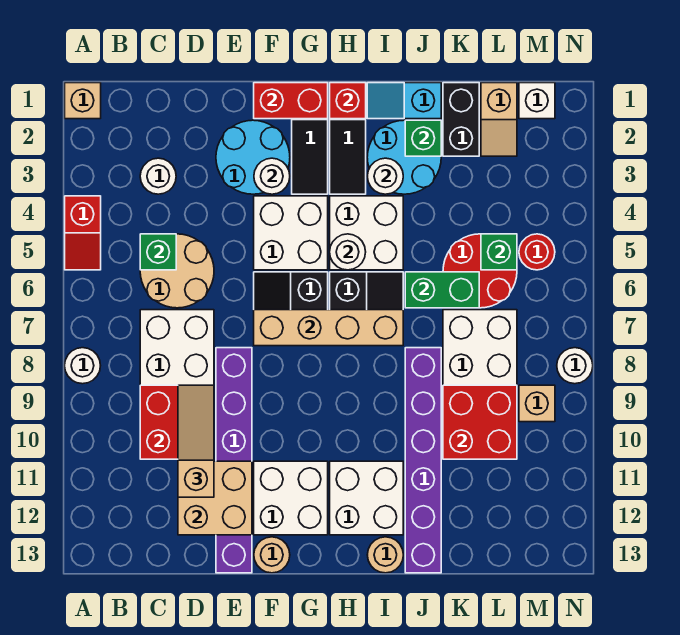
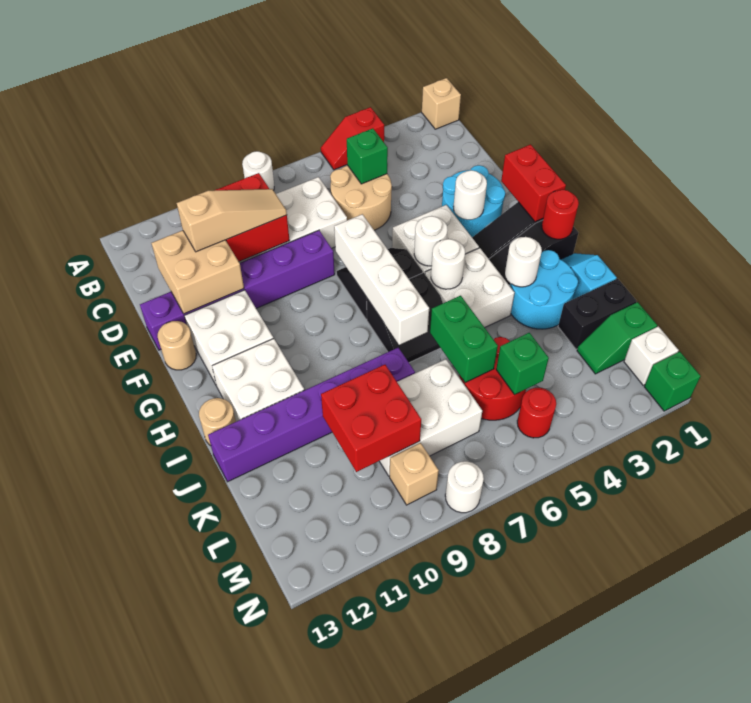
white round brick C3 level 1 -> white round brick G5 level 2
tan brick F7:I7 level 2 -> white brick F7:I7 level 2
red brick H1 level 2 -> red round brick H1 level 2
green brick J2 level 2 -> green brick N1 level 1
tan slope L1:L2 level 1 top 1 -> green slope L1:L2 level 1 top 1

